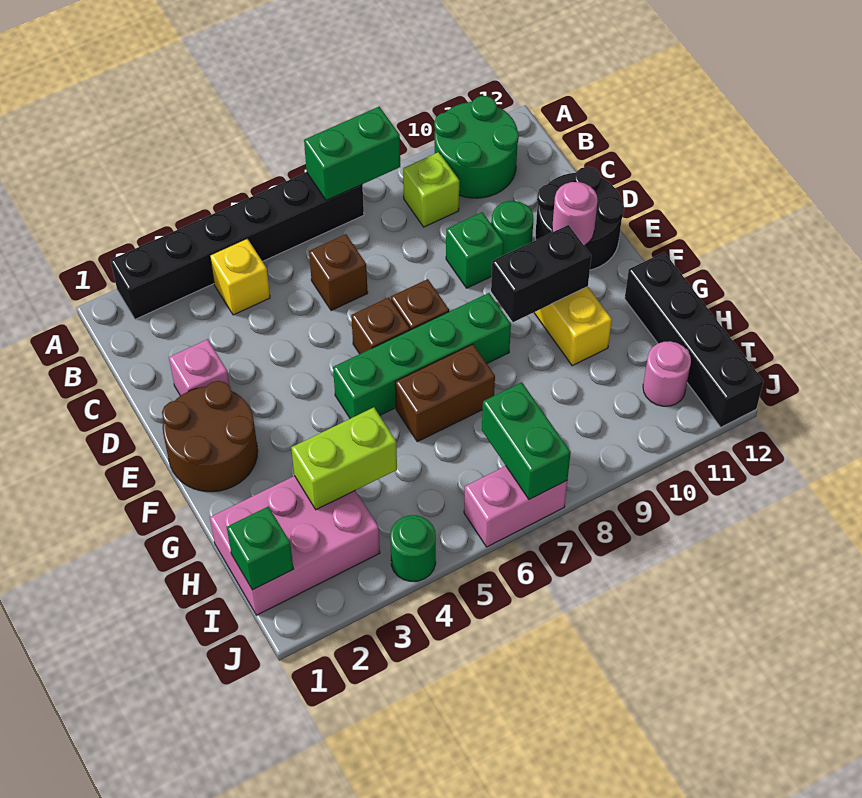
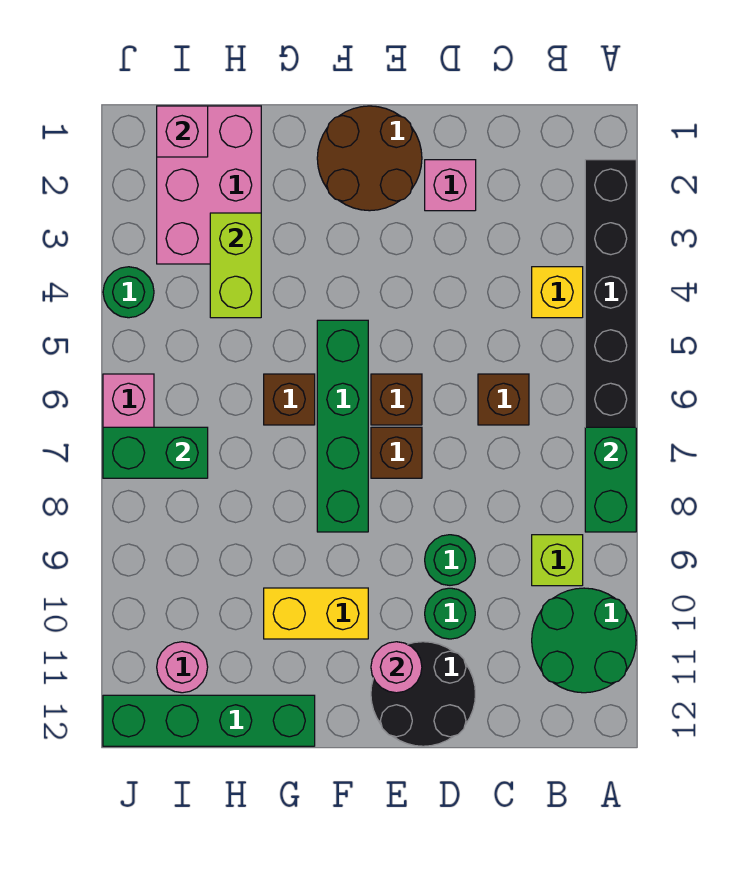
green brick D9 level 1 -> green round brick D9 level 1
black brick F9:F10 level 2 -> none
brown brick G6:G7 level 1 -> brown brick G6 level 1
black brick G12:J12 level 1 -> green brick G12:J12 level 1
green brick I1 level 2 -> pink brick I1 level 2

